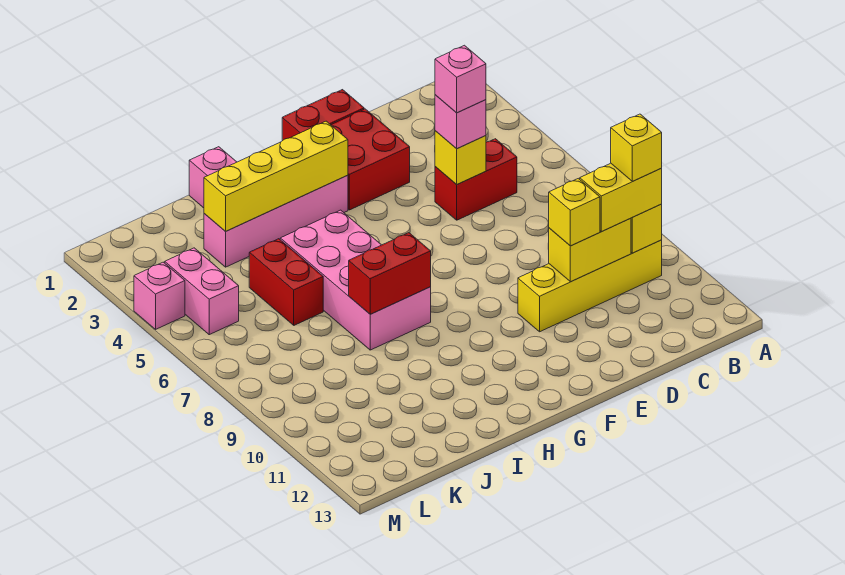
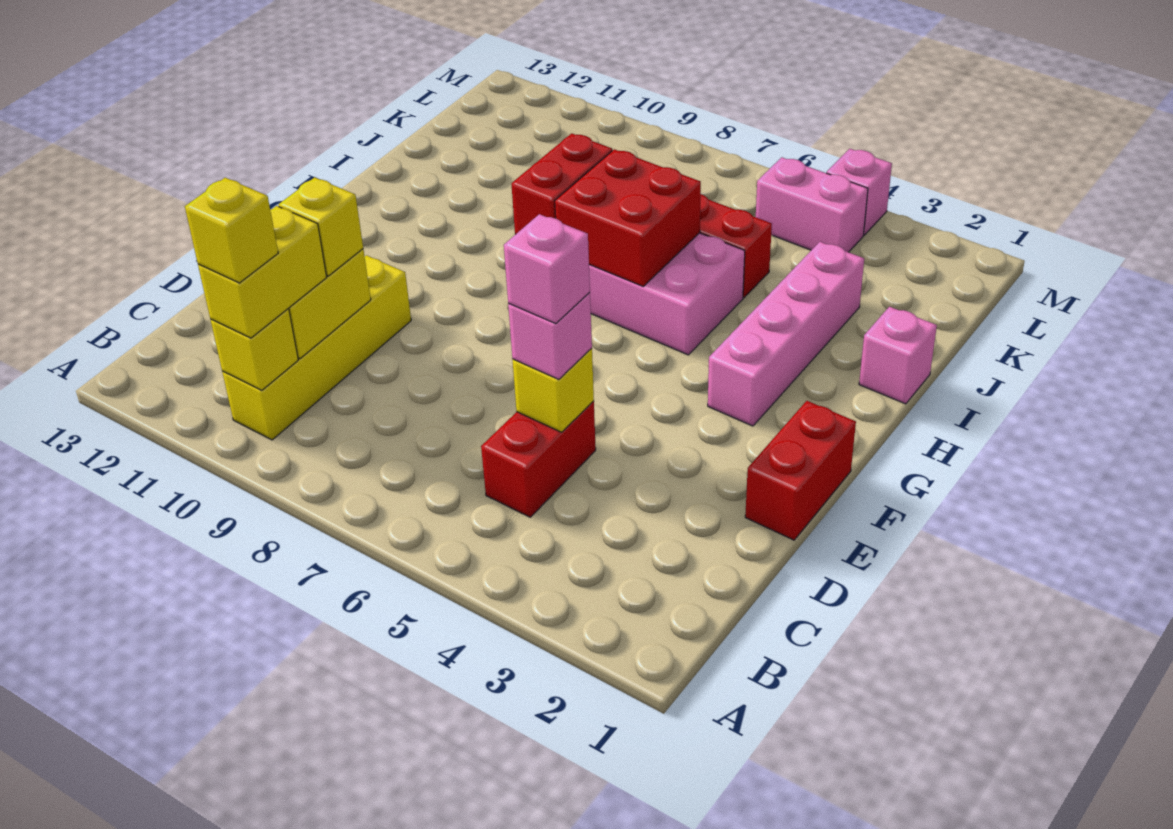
red brick E2:F3 level 1 -> red brick H6:I7 level 2
yellow brick G3:J3 level 2 -> none

